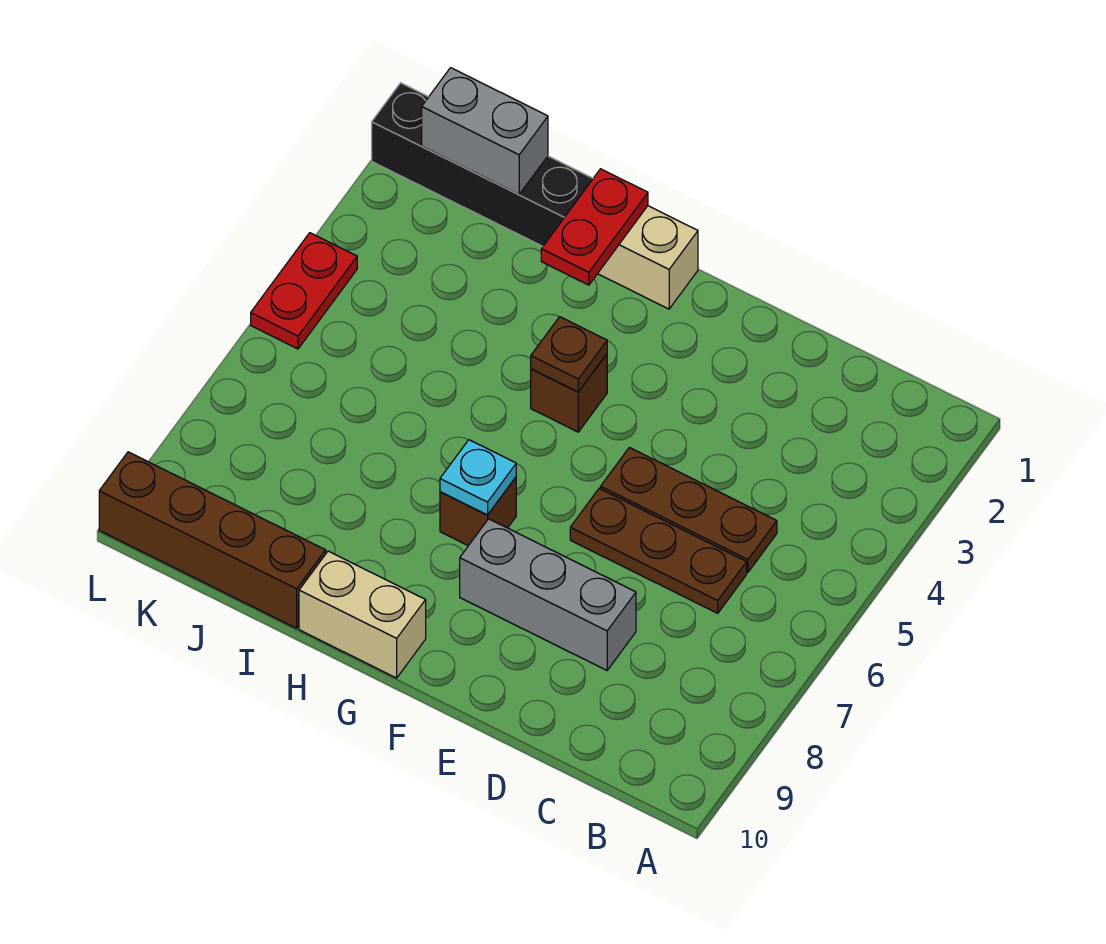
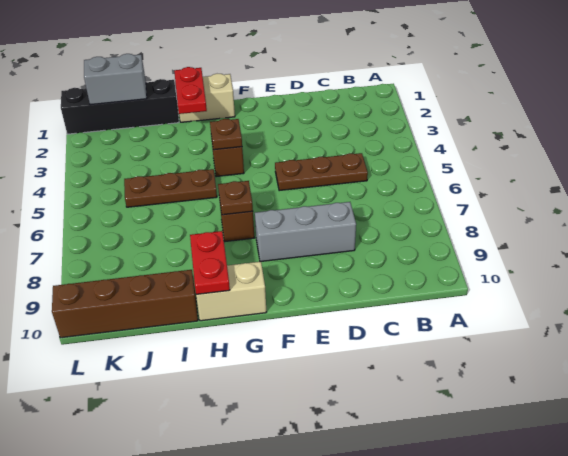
brown plate C6:E6 level 1 -> brown plate H5:J5 level 1
cyan plate G7 level 2 -> brown plate G7 level 2
red plate L4:L5 level 1 -> red plate H9:H10 level 2

